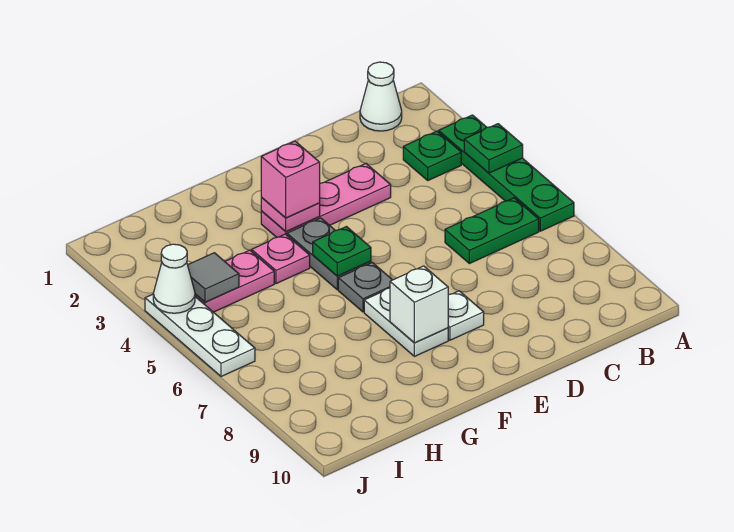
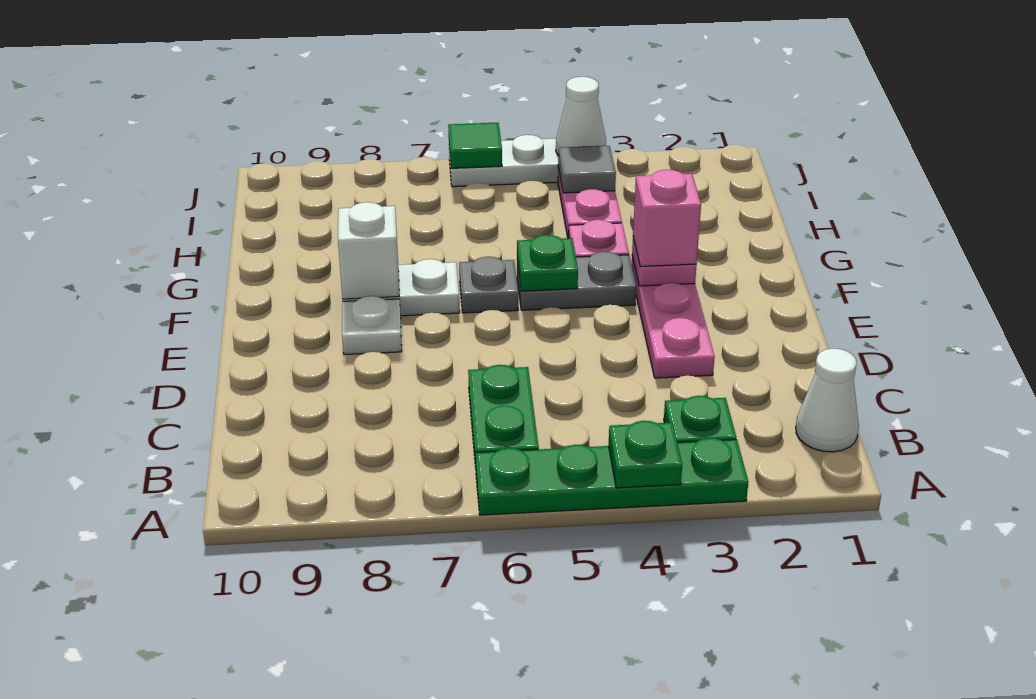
none -> green tile J6 level 2

